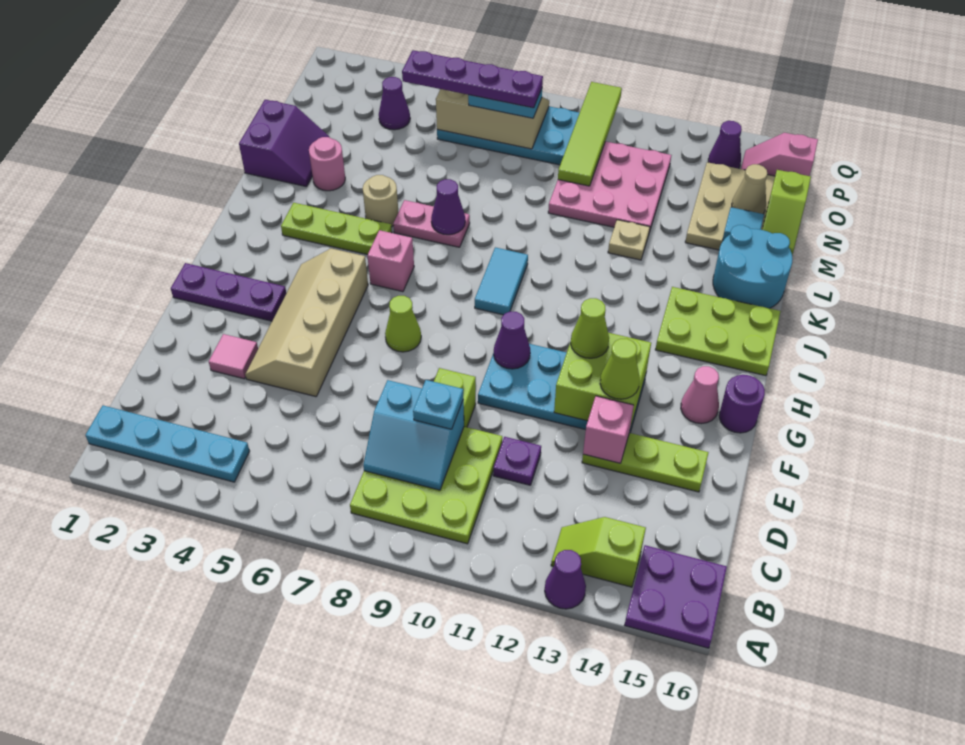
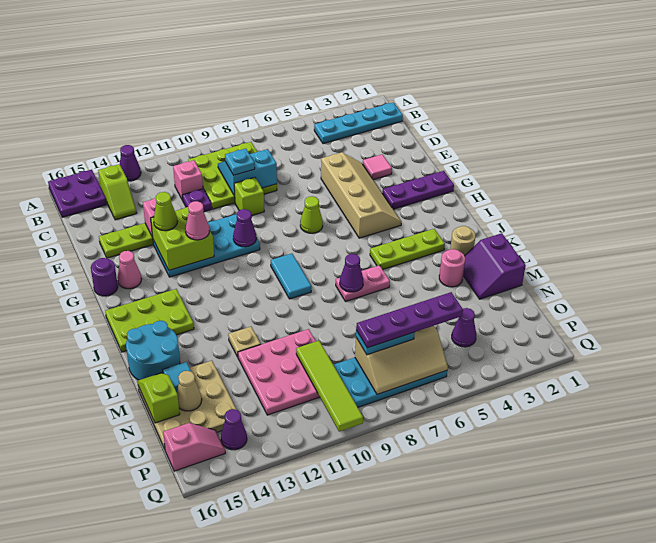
lime slope B13:B14 level 1 top 14 -> lime slope B14:C14 level 1 top B
lime cone G12 level 3 -> pink cone G12 level 3
pink brick I6 level 1 -> pink brick C11 level 1
tan round brick K5 level 1 -> tan round brick K2 level 1

